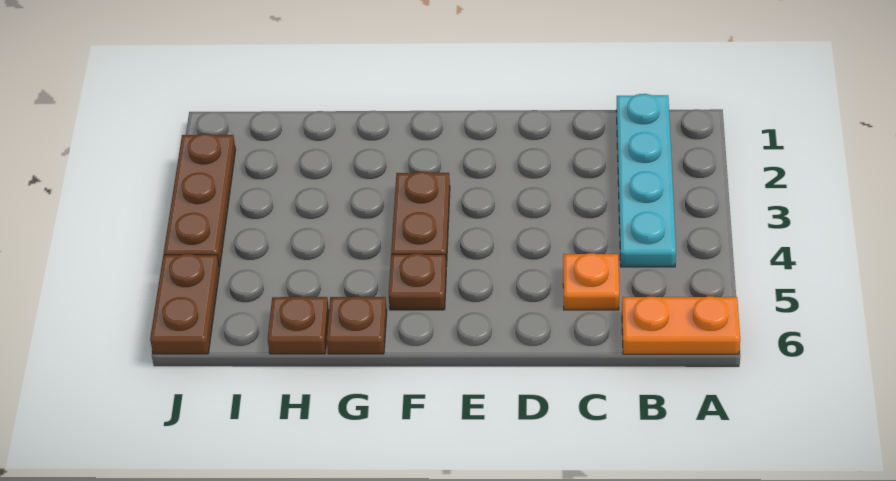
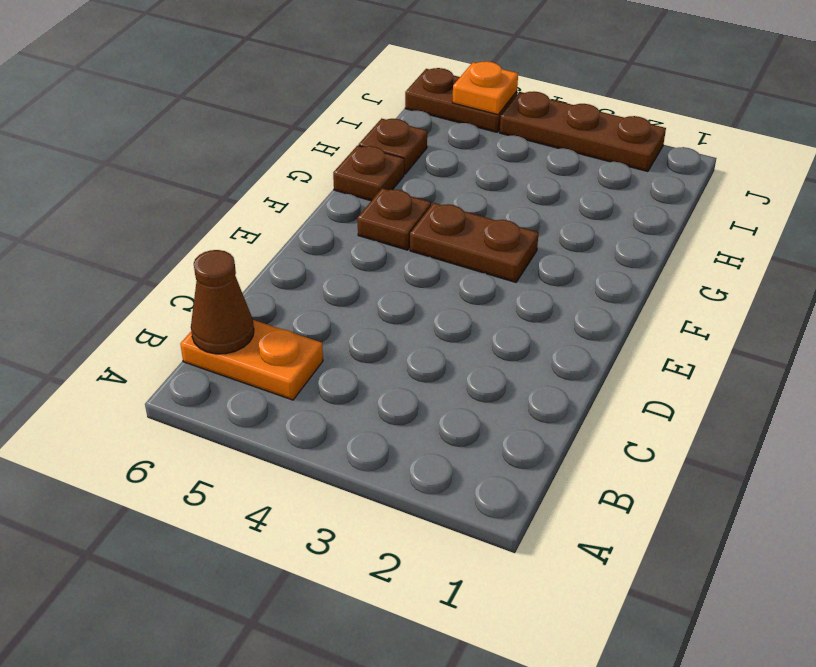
orange plate A6:B6 level 1 -> orange plate B5:B6 level 1
cyan plate B1:B4 level 1 -> none
none -> brown cone B6 level 2
orange plate C5 level 1 -> orange plate J5 level 2

